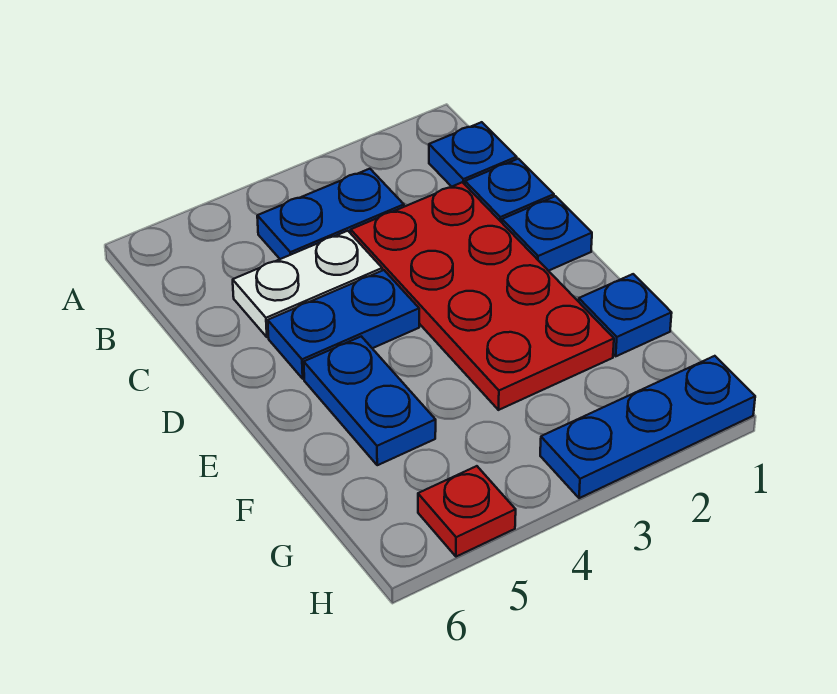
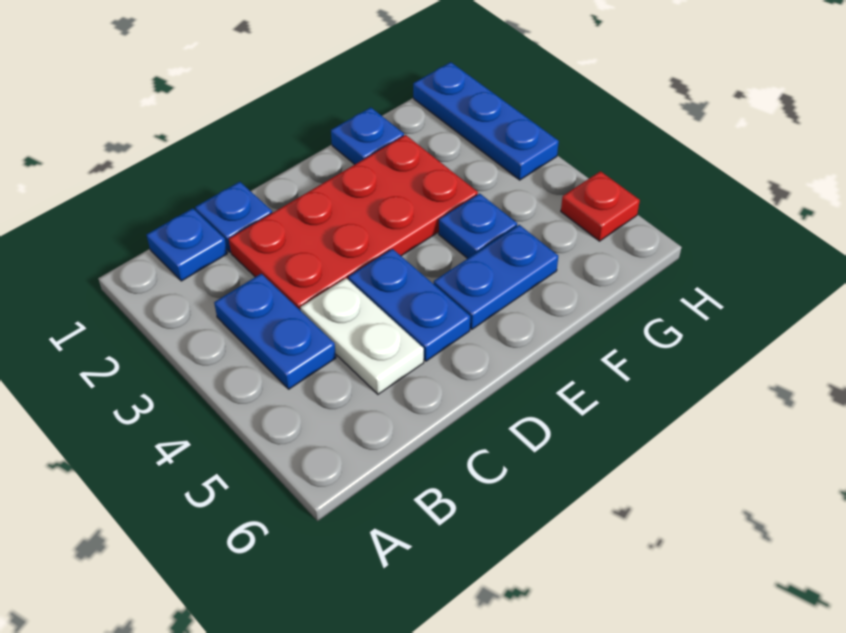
blue plate D1 level 1 -> blue plate F4 level 1

